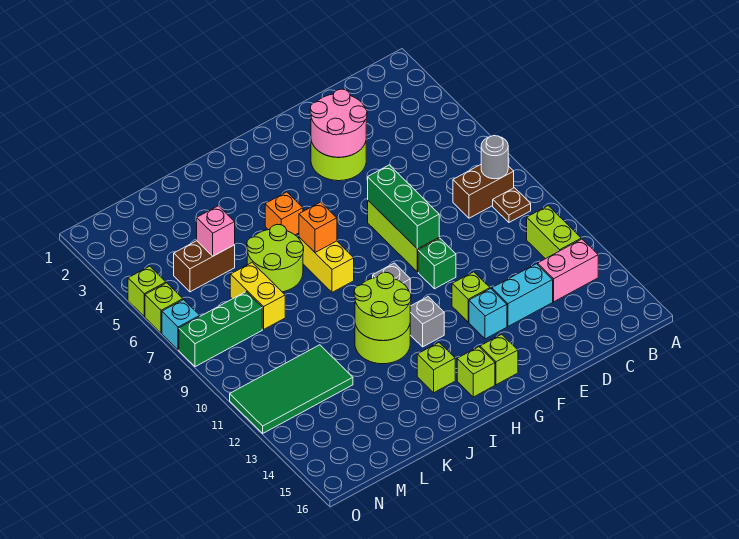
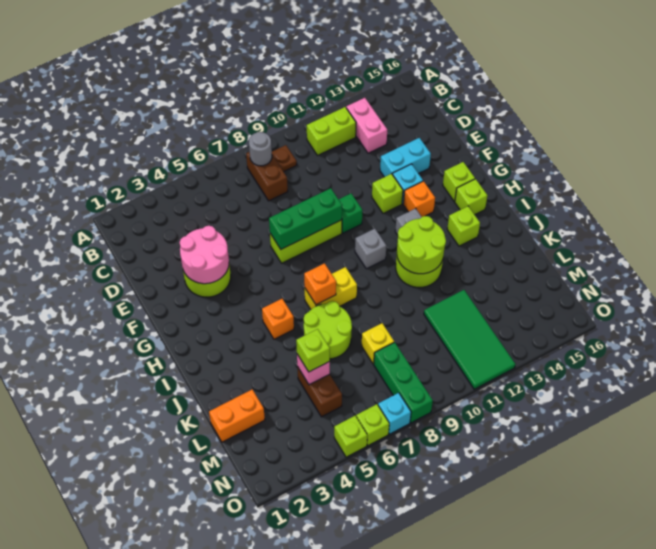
cyan brick D13:E13 level 1 -> cyan brick E13:E14 level 1
none -> orange brick G13 level 1
none -> orange brick L1:L2 level 1
none -> lime brick L5 level 3
yellow brick L7:L8 level 1 -> yellow brick L8 level 1

